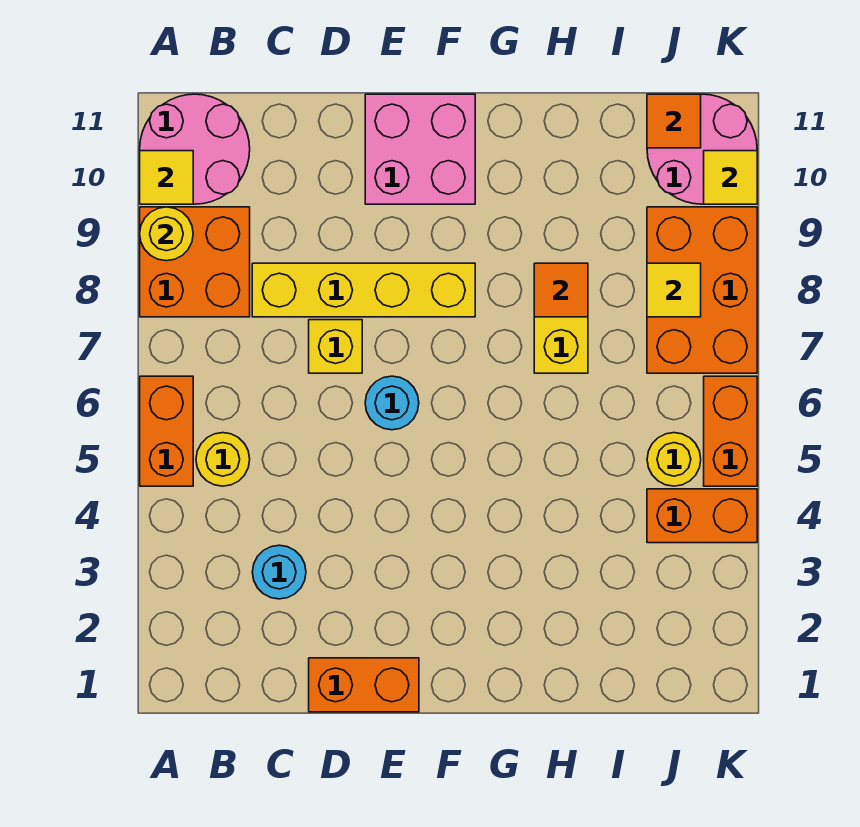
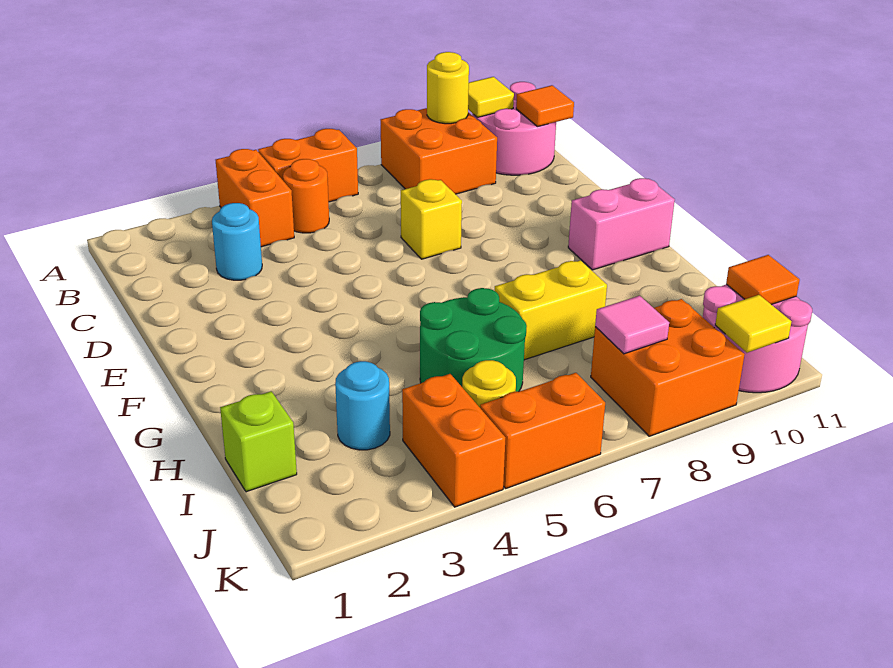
yellow round brick B5 level 1 -> orange round brick B5 level 1
yellow brick C8:F8 level 1 -> none
orange brick D1:E1 level 1 -> orange brick A4:B4 level 1
cyan round brick E6 level 1 -> cyan round brick I3 level 1
pink brick E10:F11 level 1 -> pink brick F10:F11 level 1
none -> green round brick H5:I6 level 1
orange tile H8 level 2 -> orange tile B11 level 2
none -> lime brick I1 level 1
orange brick J7:K9 level 1 -> orange brick J8:K9 level 1
yellow tile J8 level 2 -> pink tile J8 level 2

